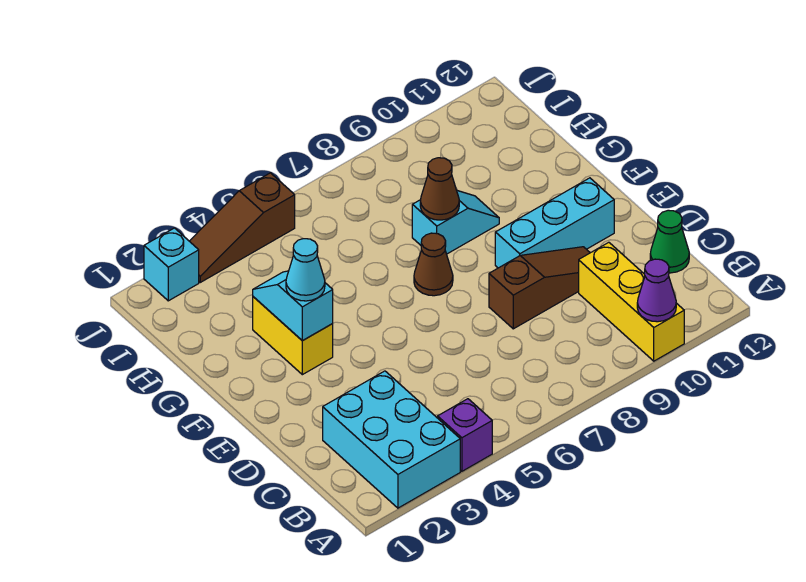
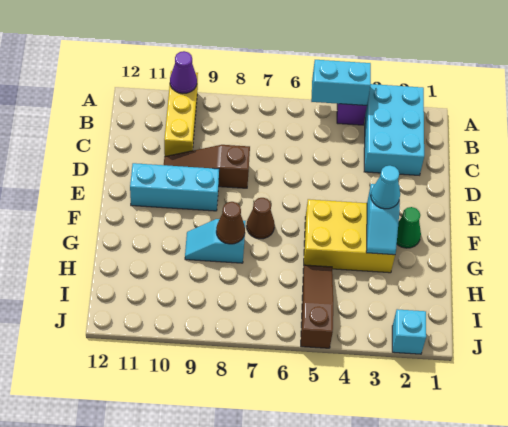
none -> cyan brick A4:A5 level 2
green cone C12 level 1 -> green cone F2 level 1
yellow brick F3:G3 level 1 -> yellow brick F3:G5 level 1
brown slope J3:J5 level 1 top 5 -> brown slope H5:J5 level 1 top J

